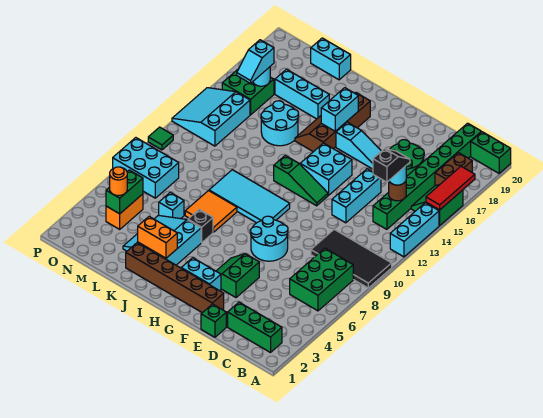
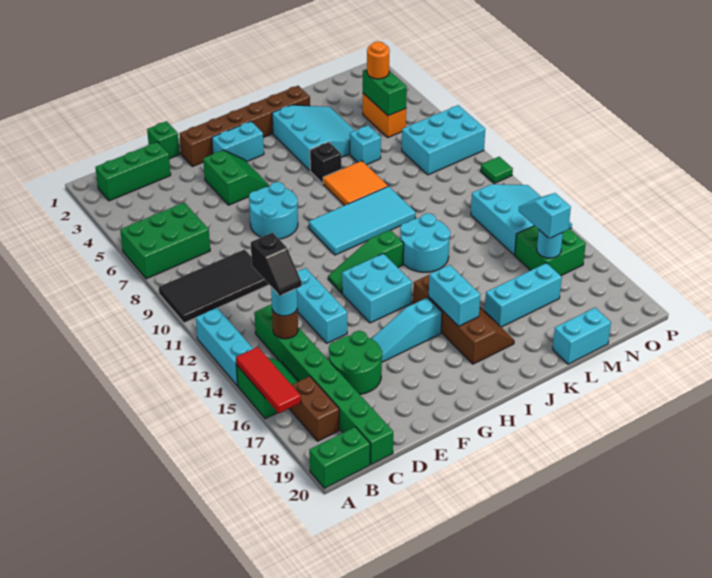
green brick B6:C8 level 1 -> green brick A6:C7 level 1
orange brick J3:K3 level 2 -> none
cyan round brick K14:L15 level 1 -> cyan round brick J12:K13 level 1

